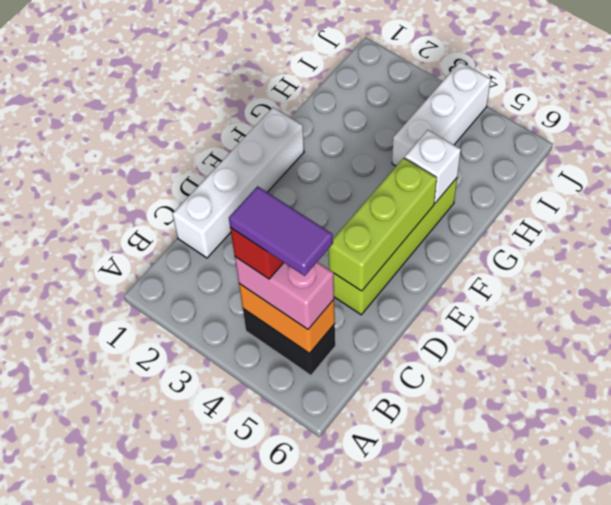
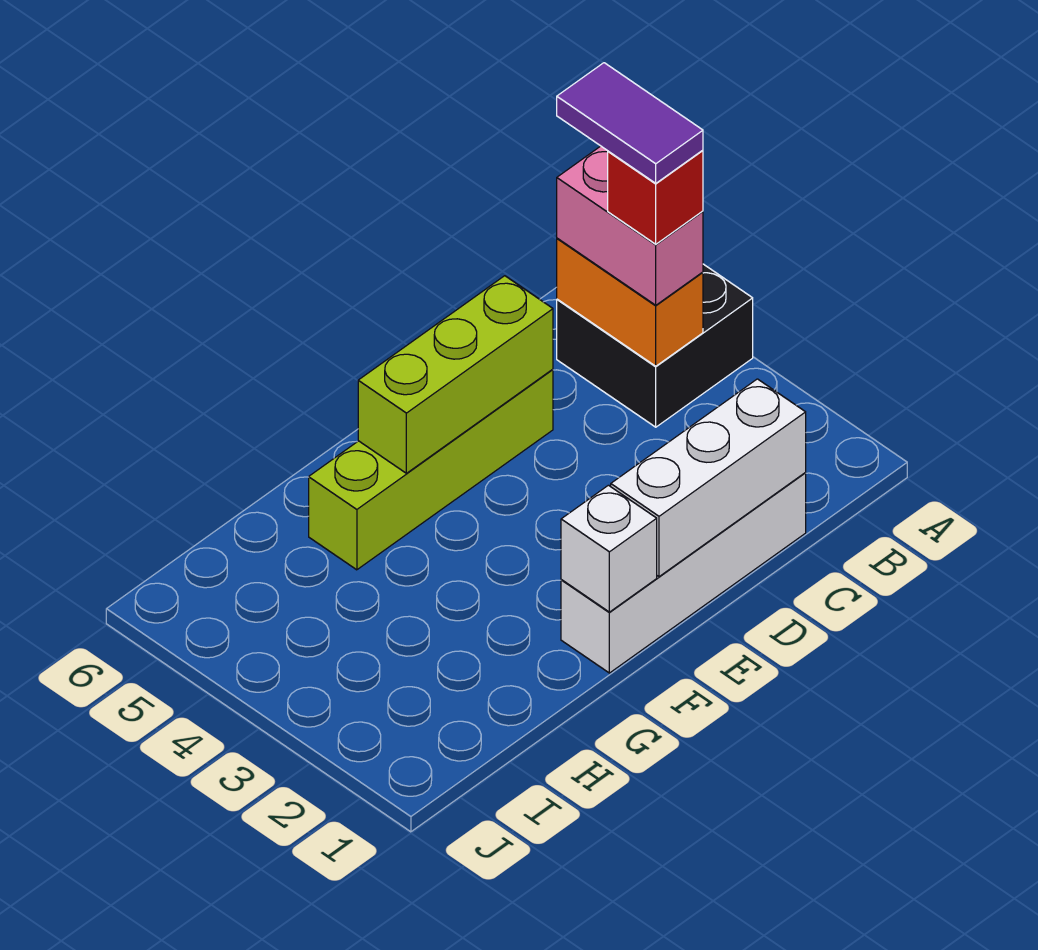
black brick B4:B5 level 1 -> black brick A4:B5 level 1
white brick G5 level 2 -> white brick F1 level 2
white brick H4:J4 level 1 -> white brick C1:E1 level 2

